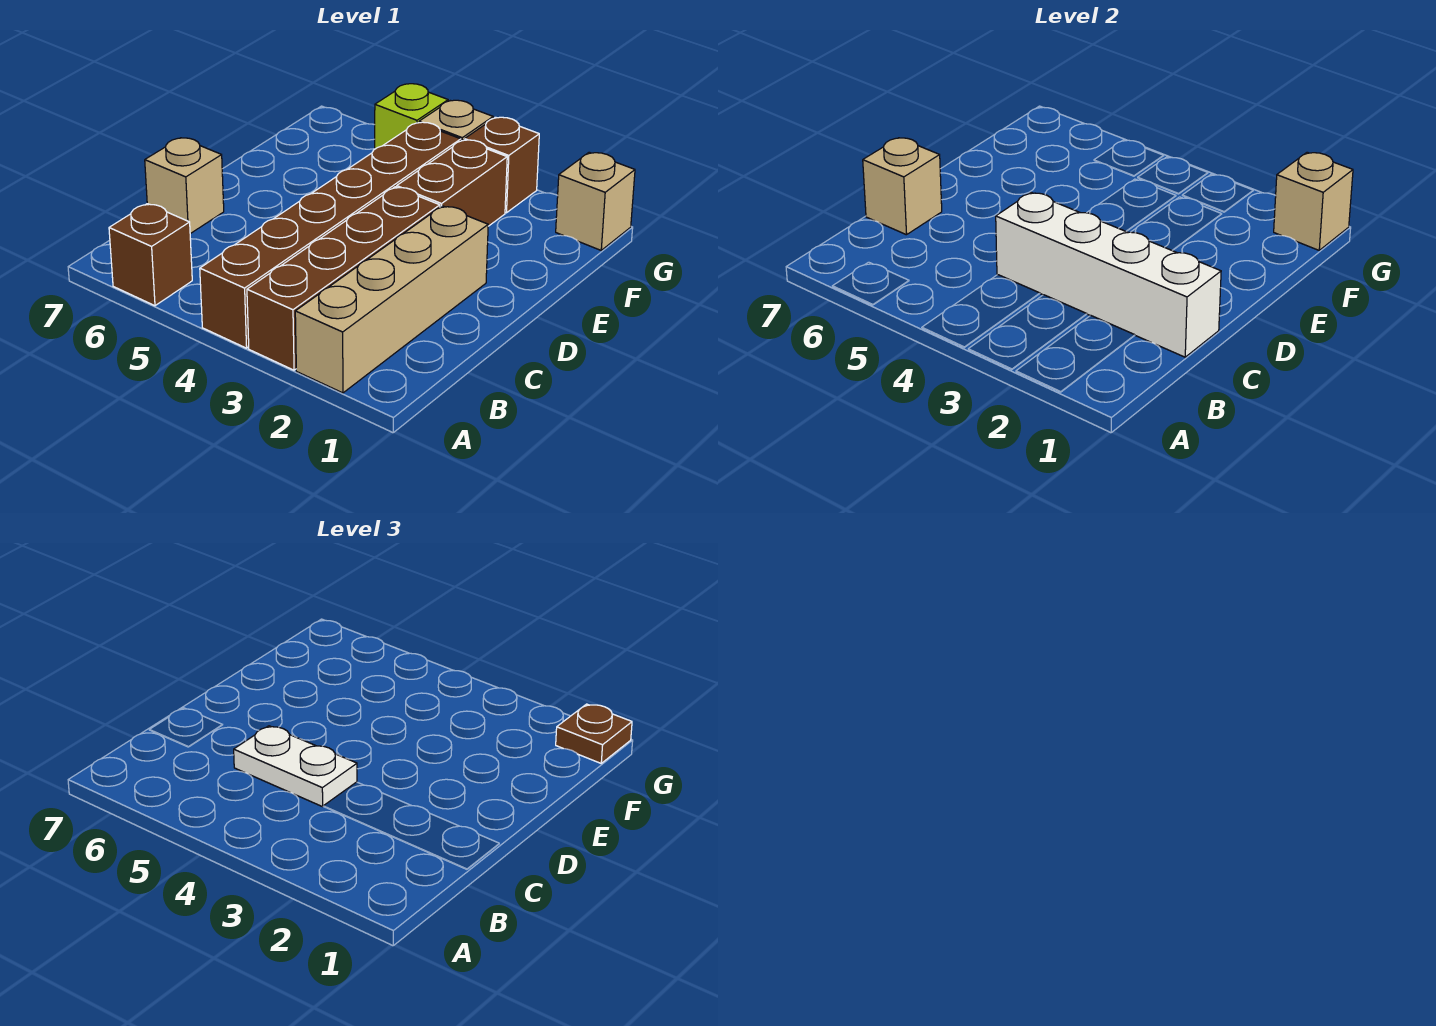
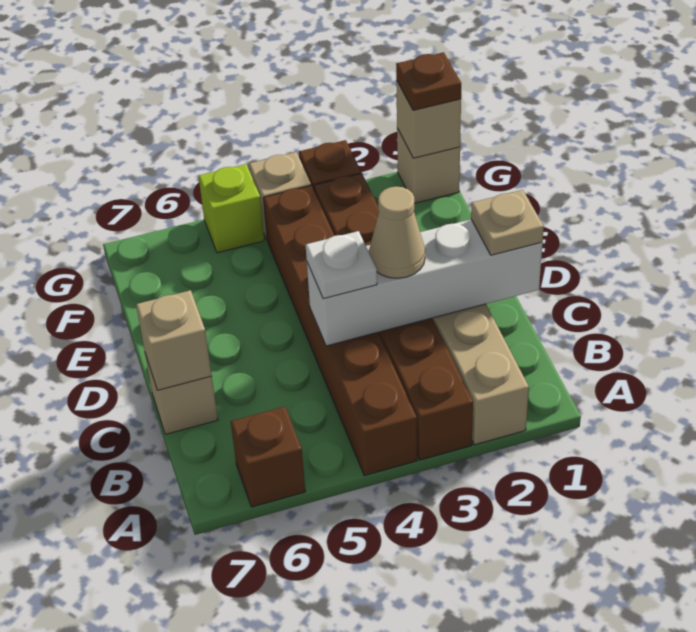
none -> tan plate C1 level 3
none -> tan cone C3 level 3
white plate C4:C5 level 3 -> white plate C4 level 3

